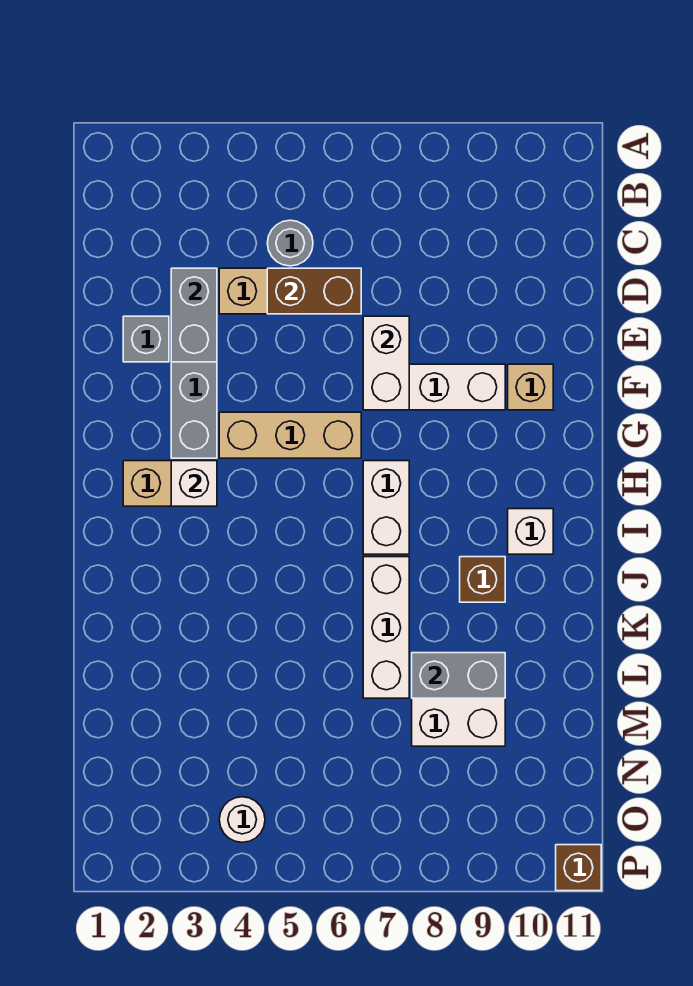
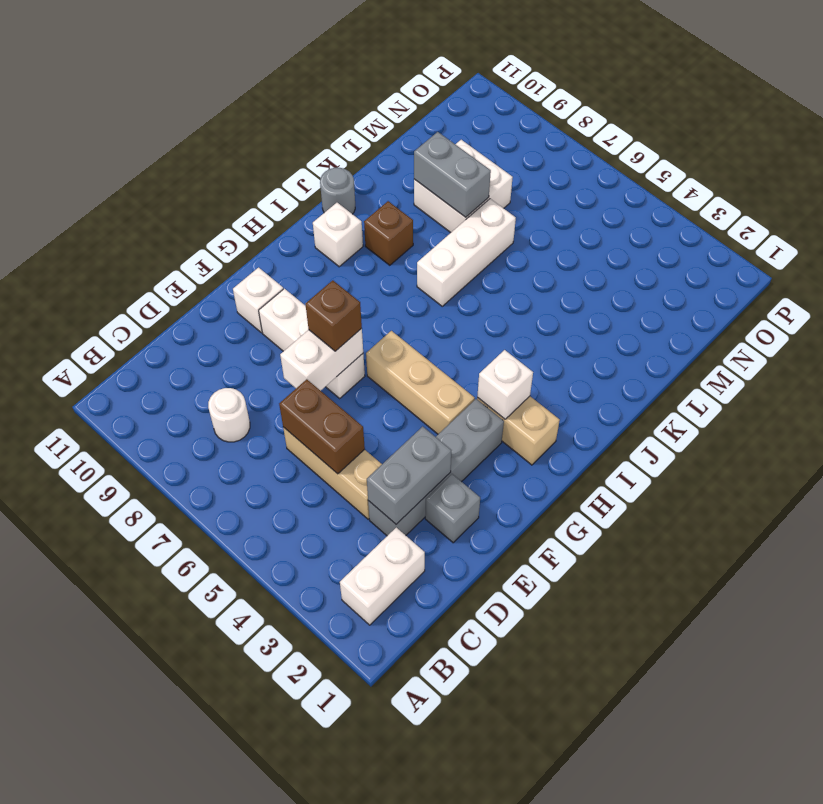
grey round brick C5 level 1 -> grey round brick J11 level 1
tan brick F10 level 1 -> white brick F10 level 1
white brick H7:I7 level 1 -> white brick B2:C2 level 1
white round brick O4 level 1 -> white round brick C8 level 1
brown brick P11 level 1 -> brown brick F7 level 3

